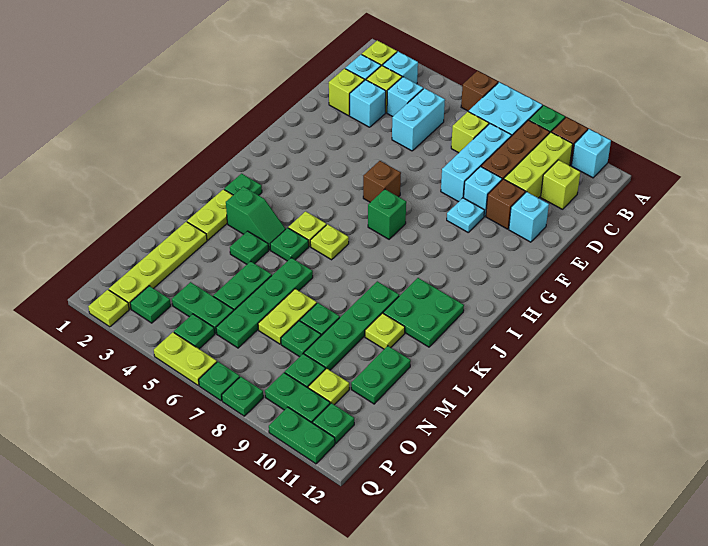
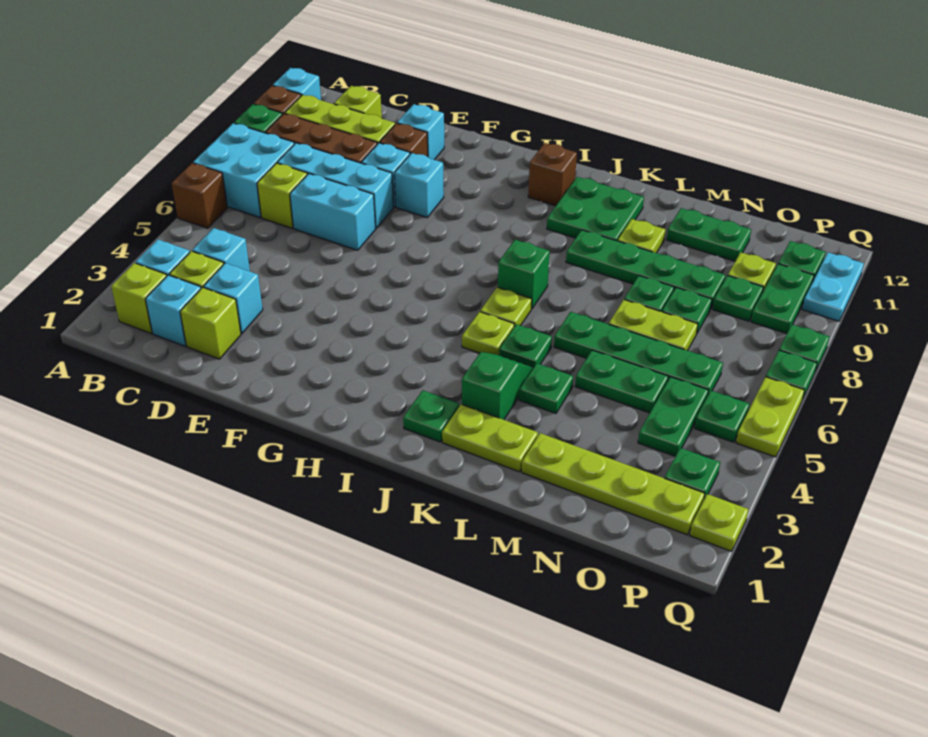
cyan brick C5:D5 level 1 -> cyan brick D7:E7 level 1
cyan plate F9 level 1 -> cyan brick F9 level 1
brown brick G6 level 1 -> brown brick I11 level 1
green brick H7 level 1 -> green brick J7 level 1
green plate Q10:Q11 level 1 -> cyan plate Q10:Q11 level 1

